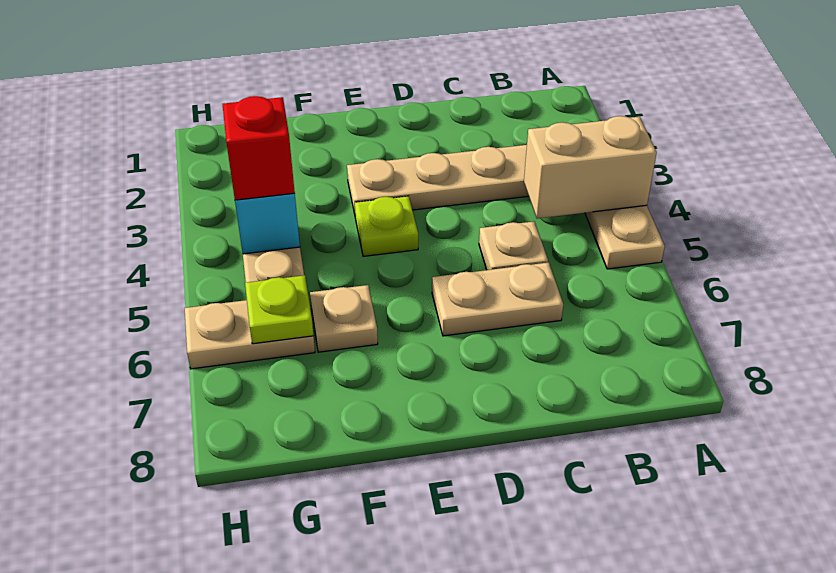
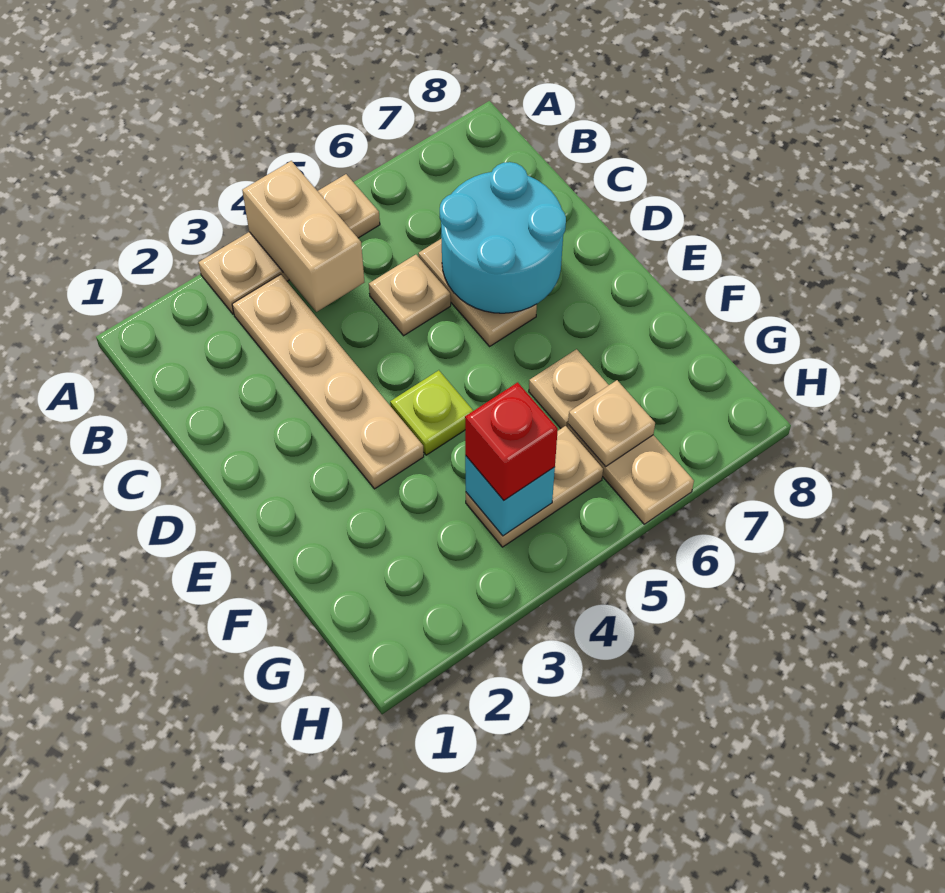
none -> cyan round brick C6:D7 level 2
lime plate G6 level 2 -> tan plate G6 level 2

